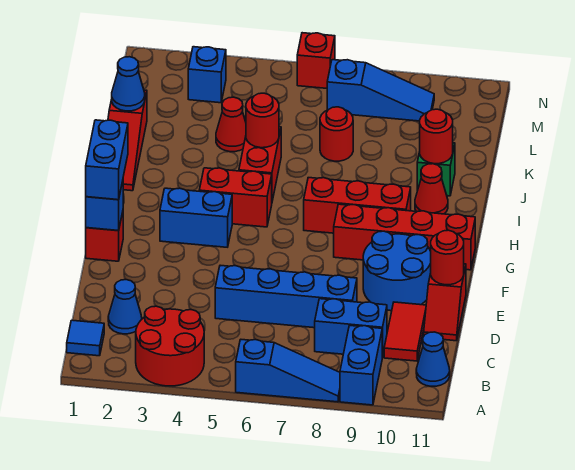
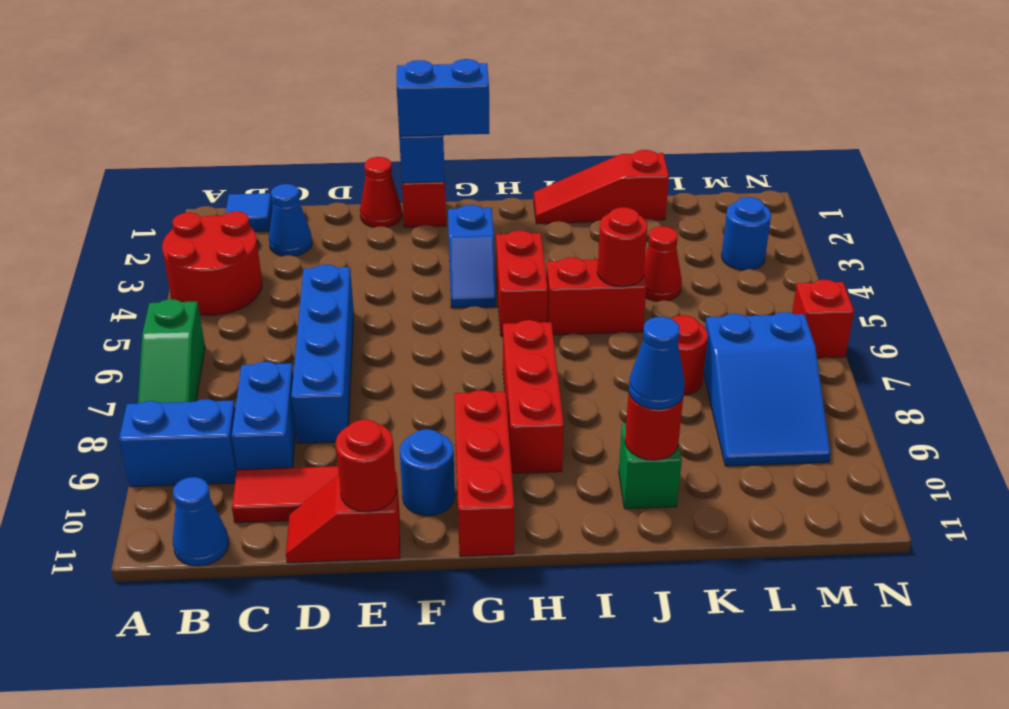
blue slope A6:A8 level 1 top 6 -> green slope A6:A8 level 1 top 6
blue round brick E9:F10 level 1 -> blue round brick F10 level 1
blue brick G3:G4 level 1 -> blue slope G3:G4 level 1 top 3
red brick G8:G11 level 1 -> red brick G9:G11 level 1
red cone I10 level 1 -> red cone E1 level 1
blue cone K1 level 2 -> blue cone J10 level 3
blue brick M3 level 1 -> blue round brick M3 level 1
blue slope M7:M9 level 1 top 7 -> blue slope L7:M9 level 1 top 7

